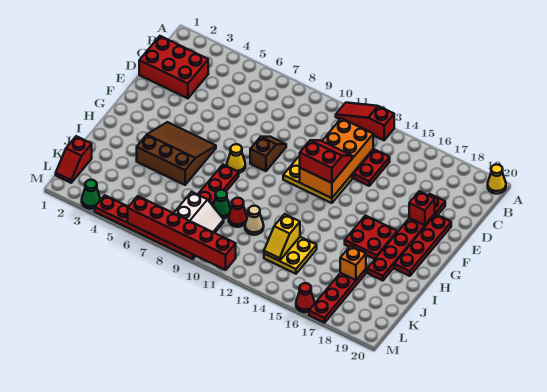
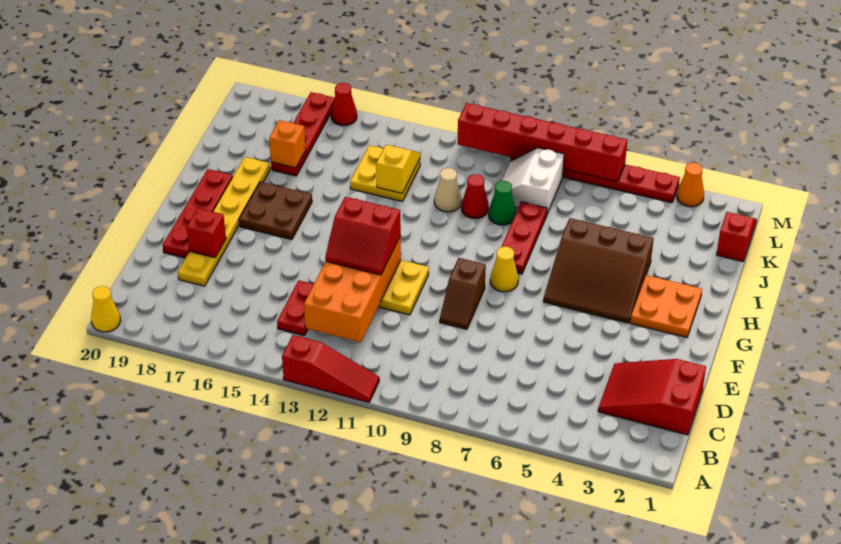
red brick C1:D3 level 1 -> red slope C1:D3 level 1 top 1
red plate D18:I18 level 1 -> yellow plate D18:I18 level 1
none -> orange plate G2:H3 level 1
red plate G16:H17 level 1 -> brown plate G16:H17 level 1
green cone M3 level 1 -> orange cone M3 level 1

